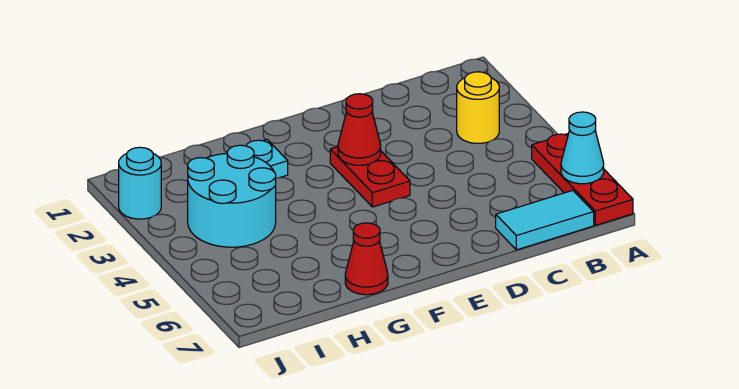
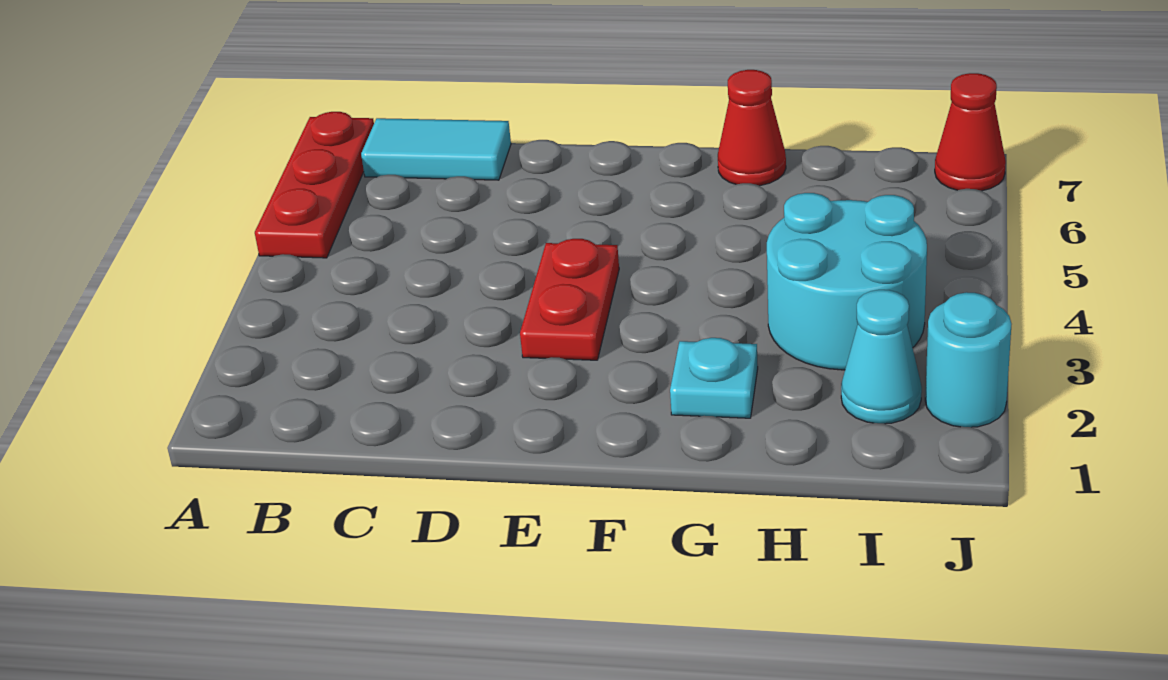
cyan cone A6 level 2 -> cyan cone I2 level 1
yellow round brick B3 level 1 -> none
red cone E3 level 2 -> red cone J7 level 1

